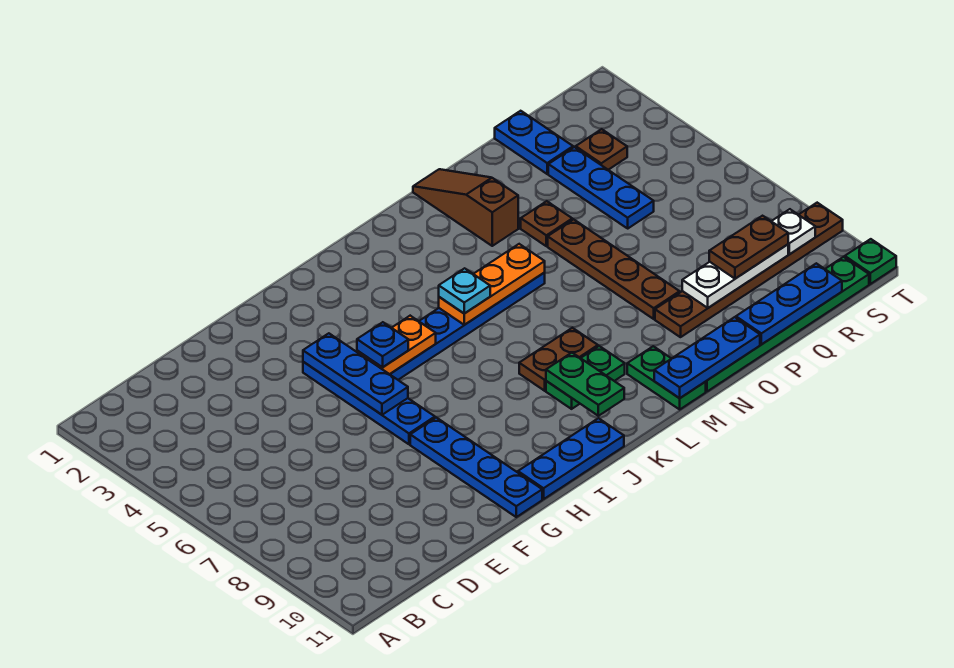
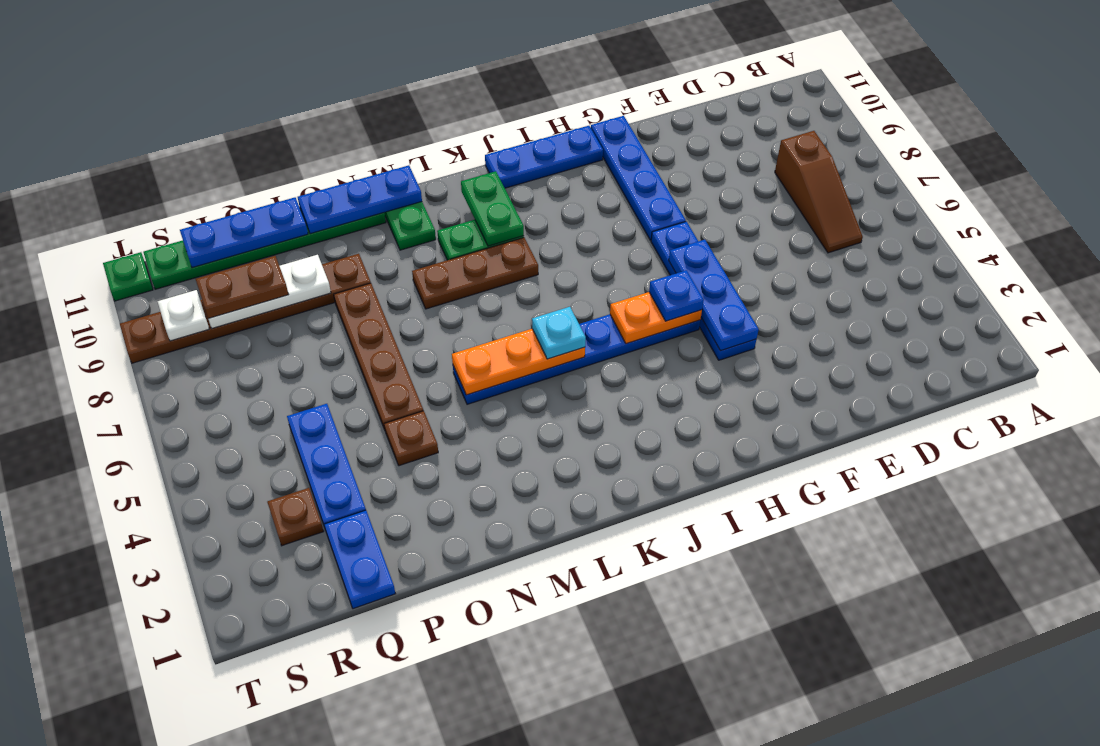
brown plate K8:L8 level 1 -> brown plate K8:M8 level 1
brown slope N1:N3 level 1 top 3 -> brown slope C6:C8 level 1 top 8

